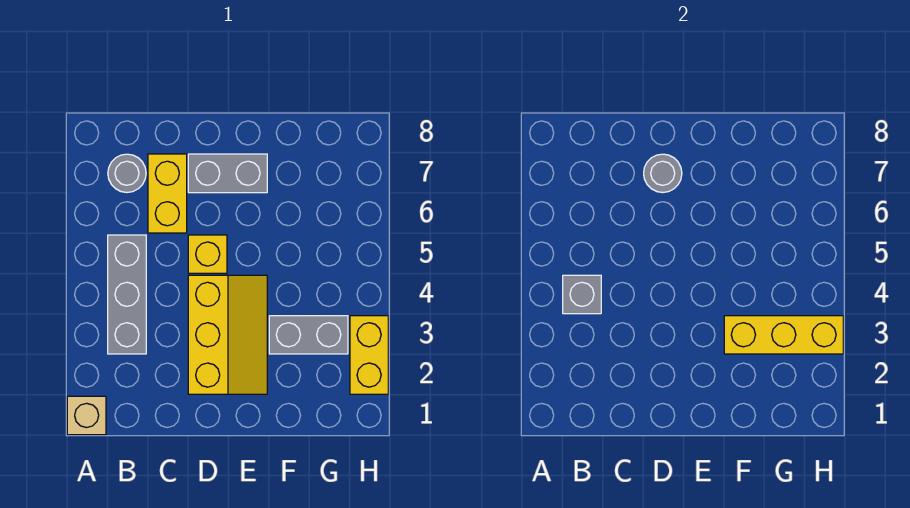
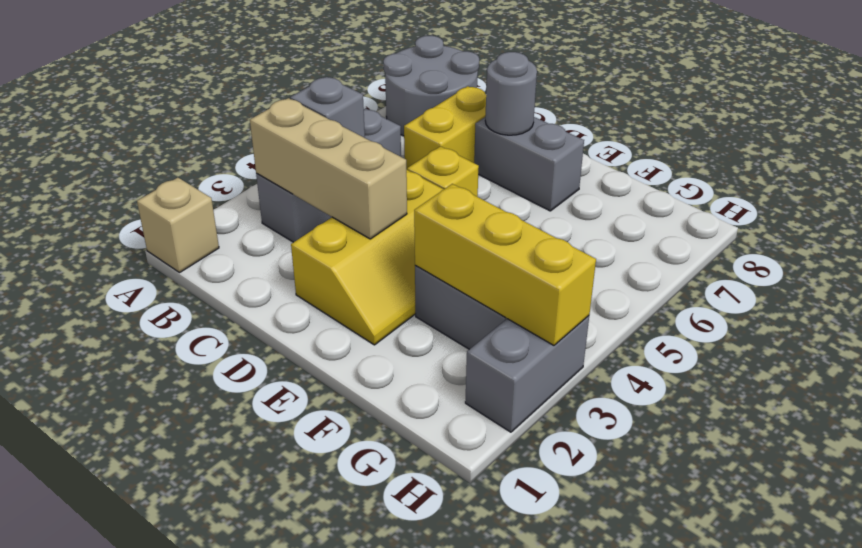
none -> tan brick B3:D3 level 2
grey round brick B7 level 1 -> grey round brick A7:B8 level 1
yellow brick H2:H3 level 1 -> grey brick H2:H3 level 1

